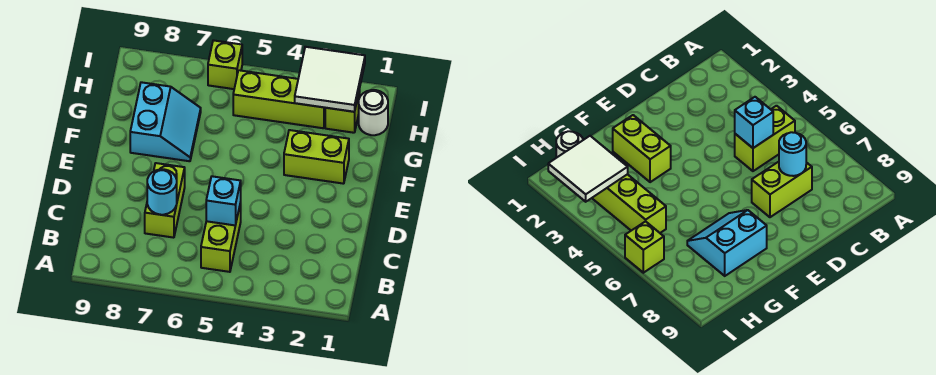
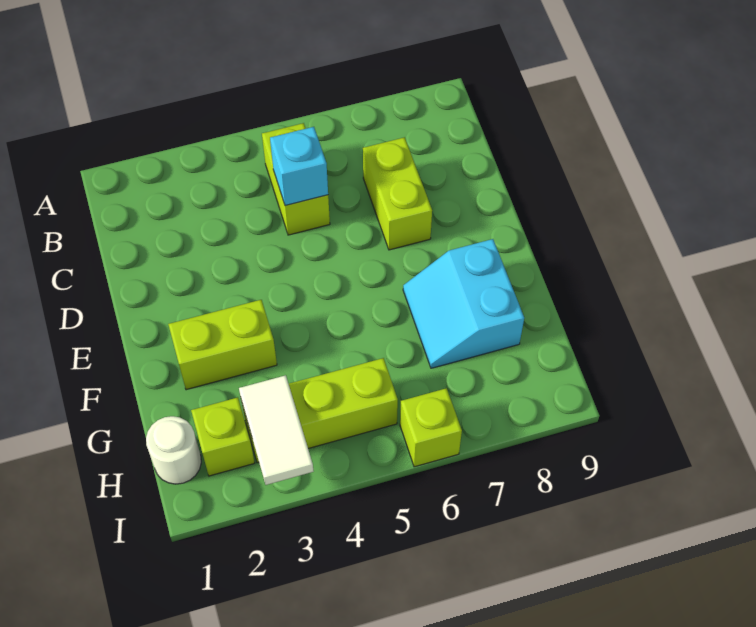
cyan round brick C7 level 2 -> none
white tile H2:I3 level 2 -> white tile H3:I3 level 2

